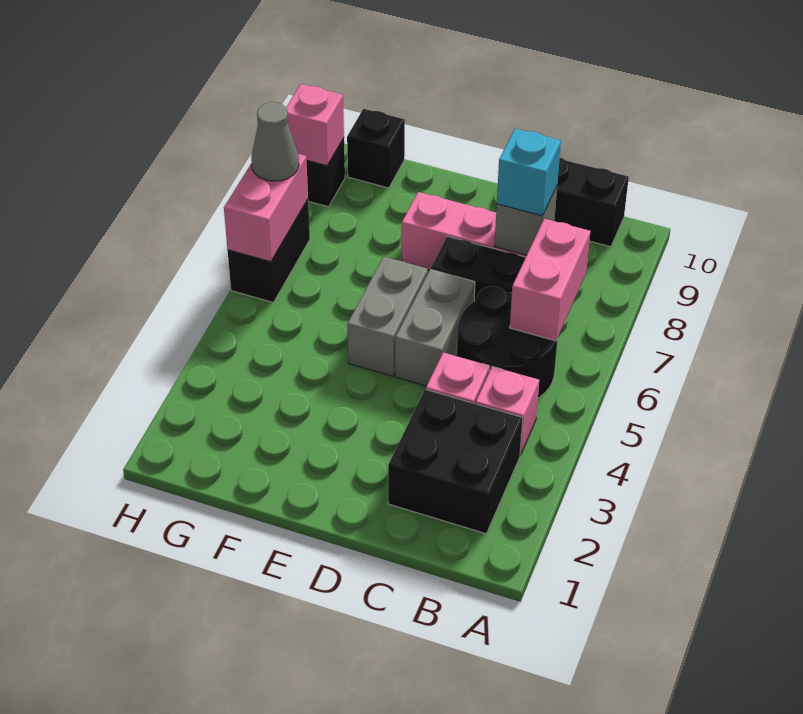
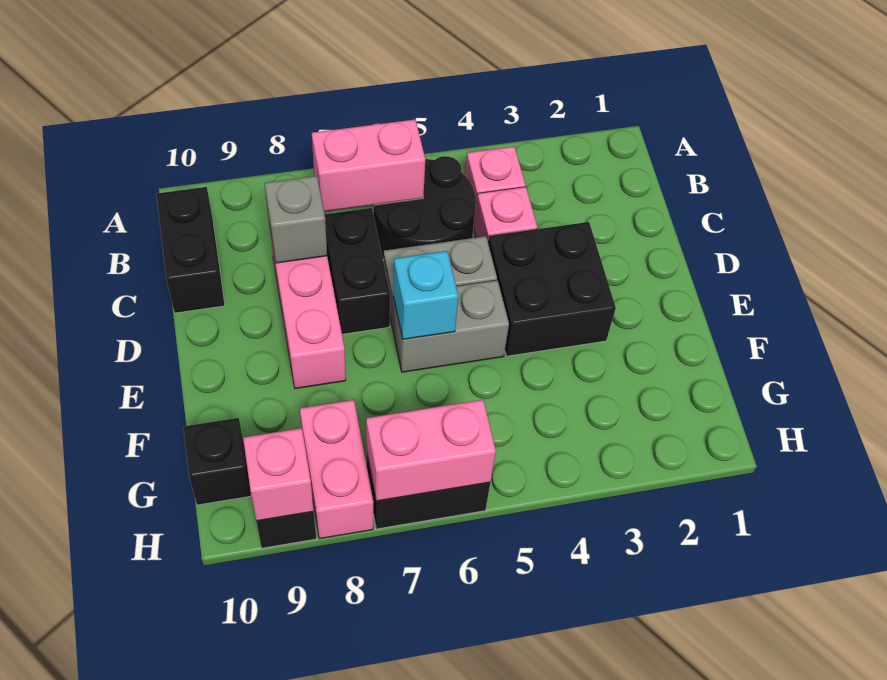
black brick B2:C3 level 1 -> black brick D3:E4 level 1
cyan brick C8 level 3 -> cyan brick E6 level 2
none -> pink brick G8:H8 level 1
grey cone H7 level 3 -> none

